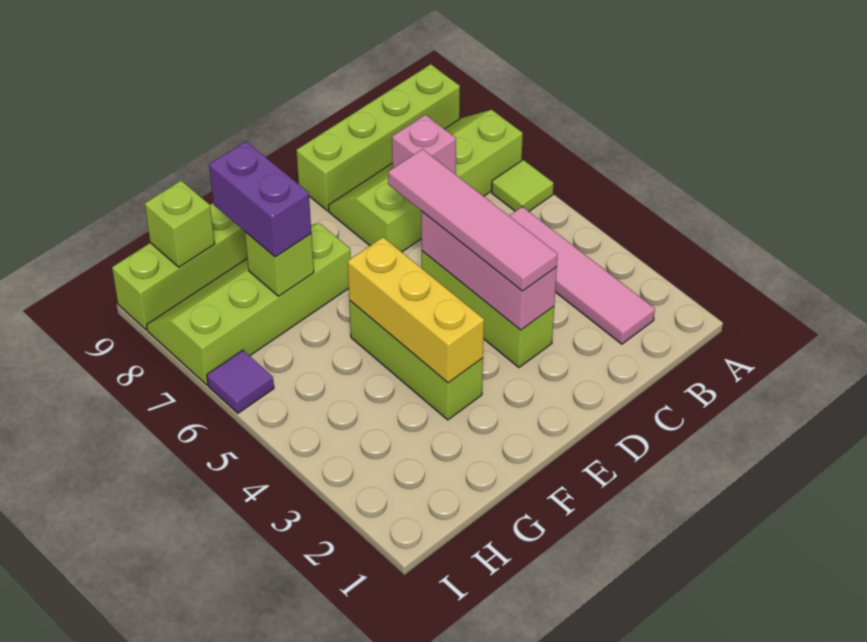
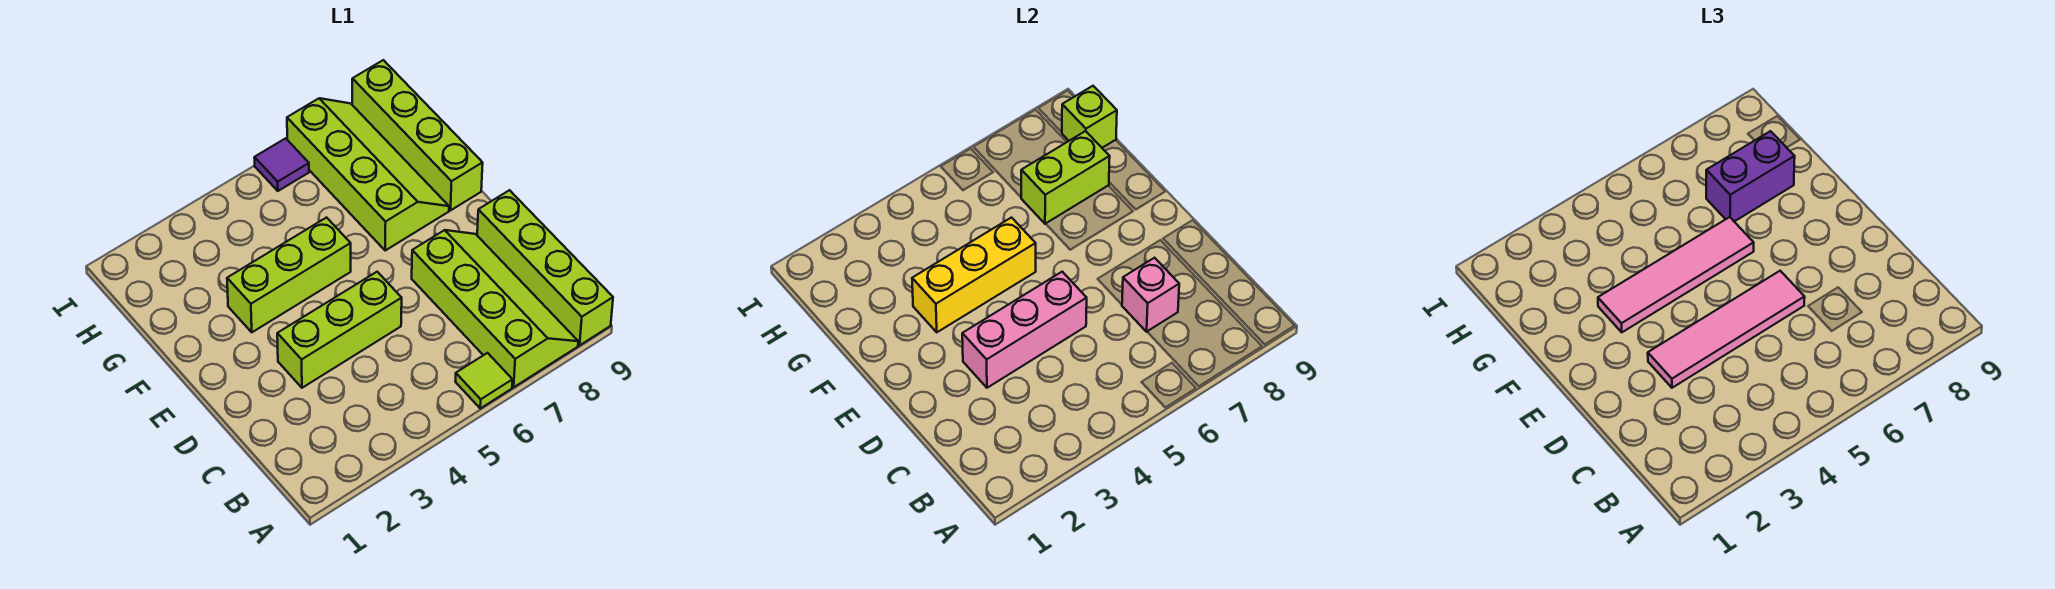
pink tile B2:B5 level 1 -> pink tile F3:F6 level 3
lime brick G7 level 2 -> lime brick G7:G8 level 2

